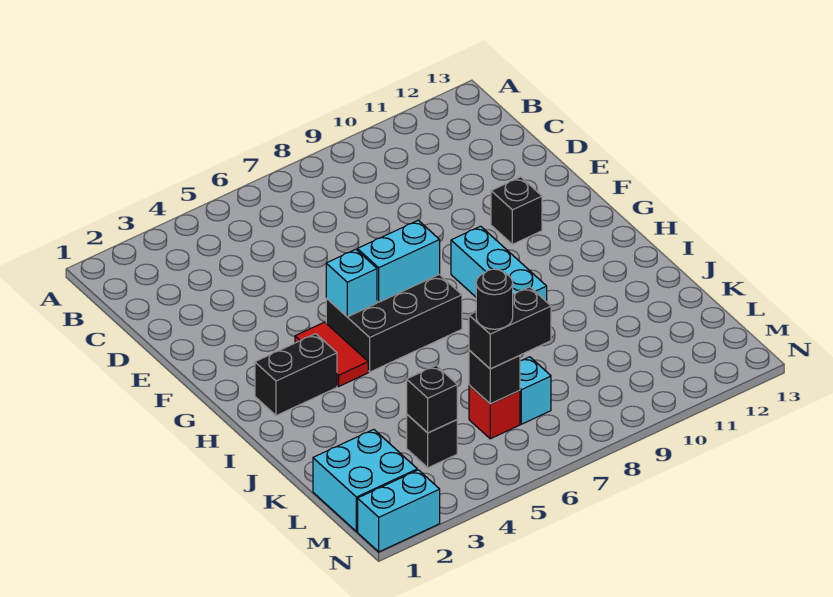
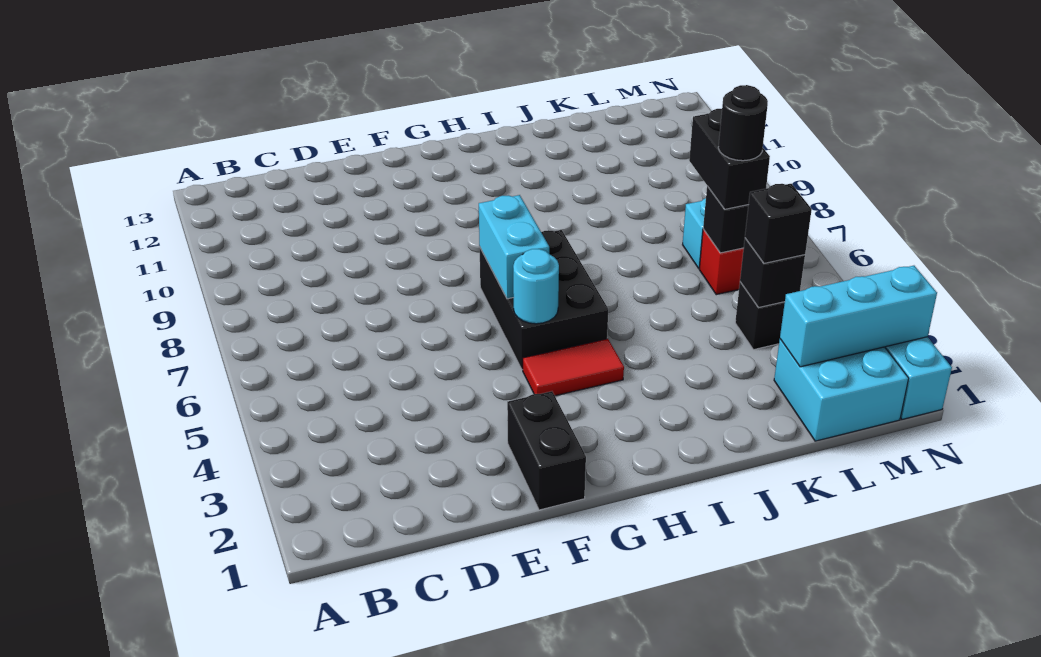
black brick F11 level 1 -> black brick L4 level 3
cyan brick G5 level 2 -> cyan round brick G5 level 2
cyan brick G9:I9 level 1 -> cyan brick L2:N2 level 2
black brick H2:H3 level 1 -> black brick F1:F2 level 1

